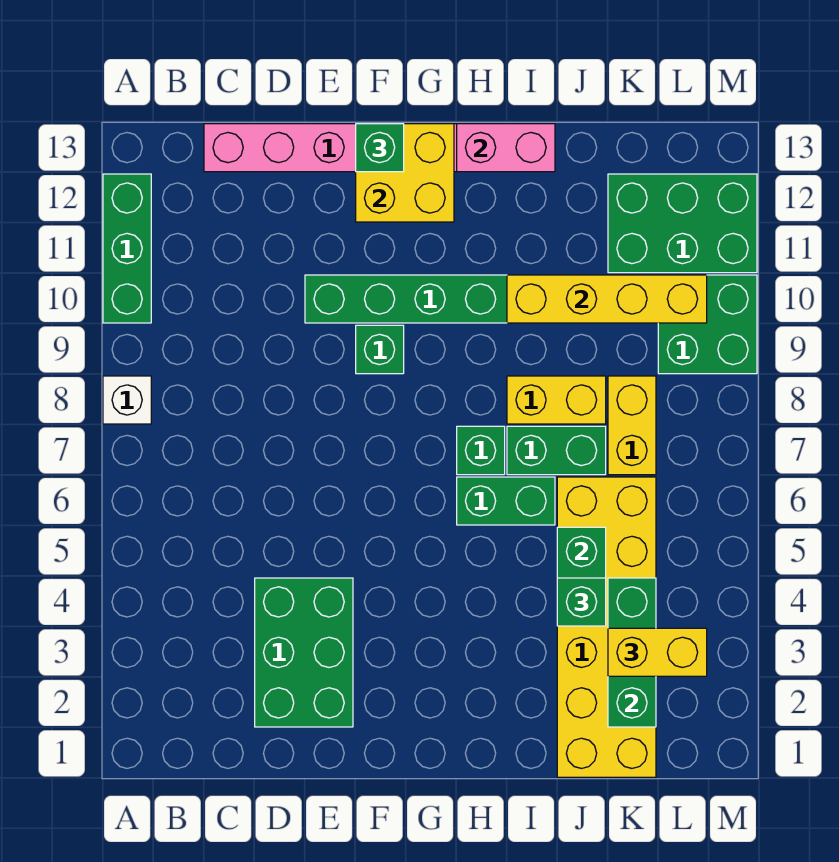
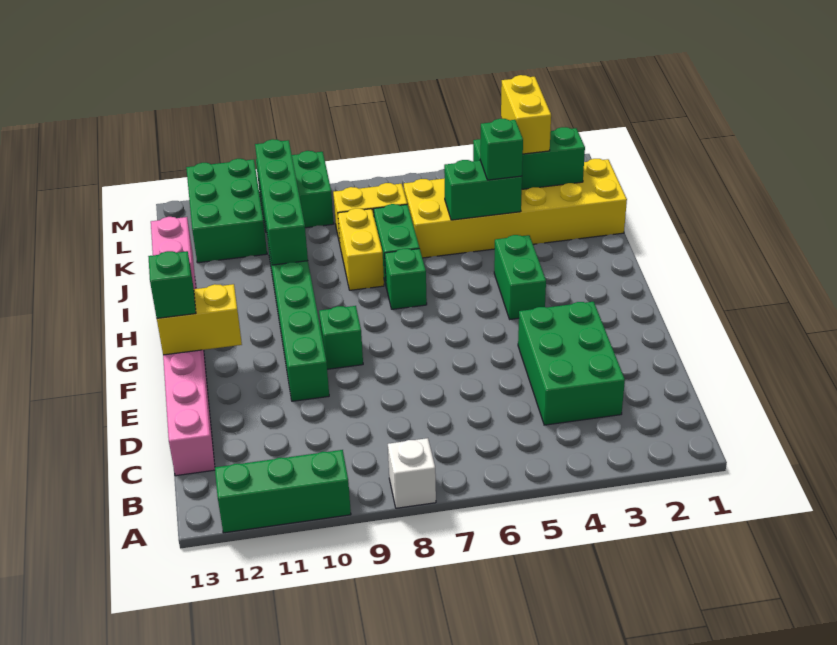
green brick D2:E4 level 1 -> green brick C3:E4 level 1
yellow brick F12:G13 level 2 -> yellow brick F12:F13 level 2
green brick H6:I6 level 1 -> green brick G4:H4 level 1
yellow brick I10:L10 level 2 -> green brick I10:L10 level 2

